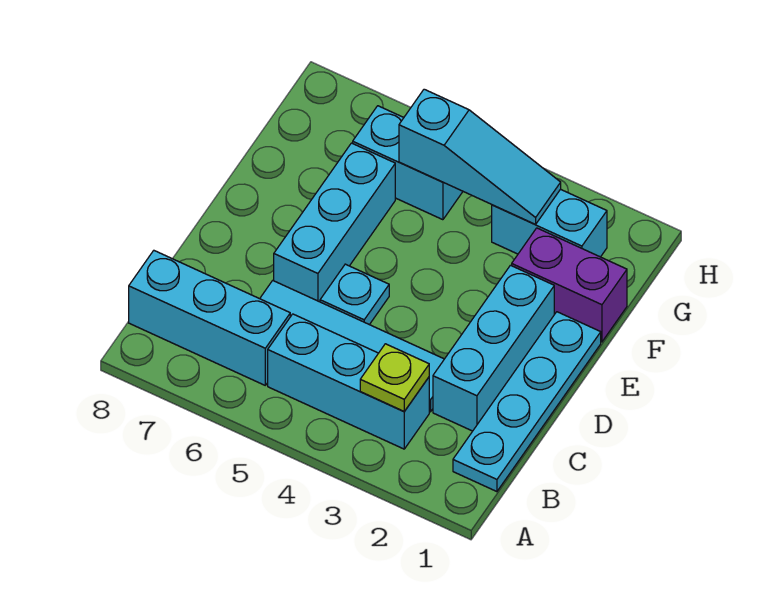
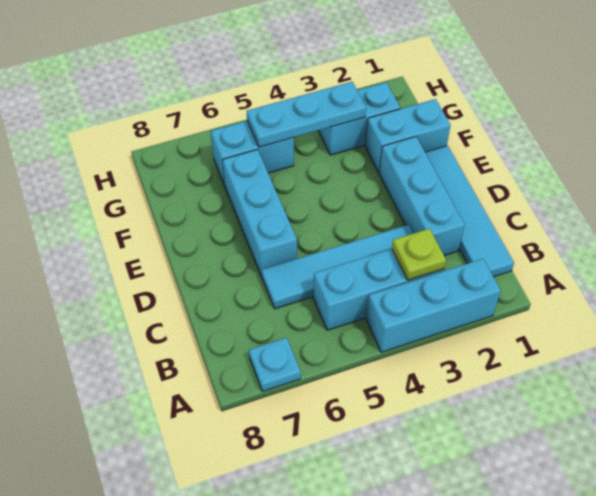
cyan plate B1:E1 level 1 -> cyan tile B1:E1 level 1
cyan brick B6:B8 level 1 -> cyan brick A2:A4 level 1
cyan plate D5 level 1 -> cyan plate A7 level 1
purple brick F1:F2 level 1 -> cyan brick F1:F2 level 1
cyan slope G3:G5 level 2 top 5 -> cyan plate G3:G5 level 2

